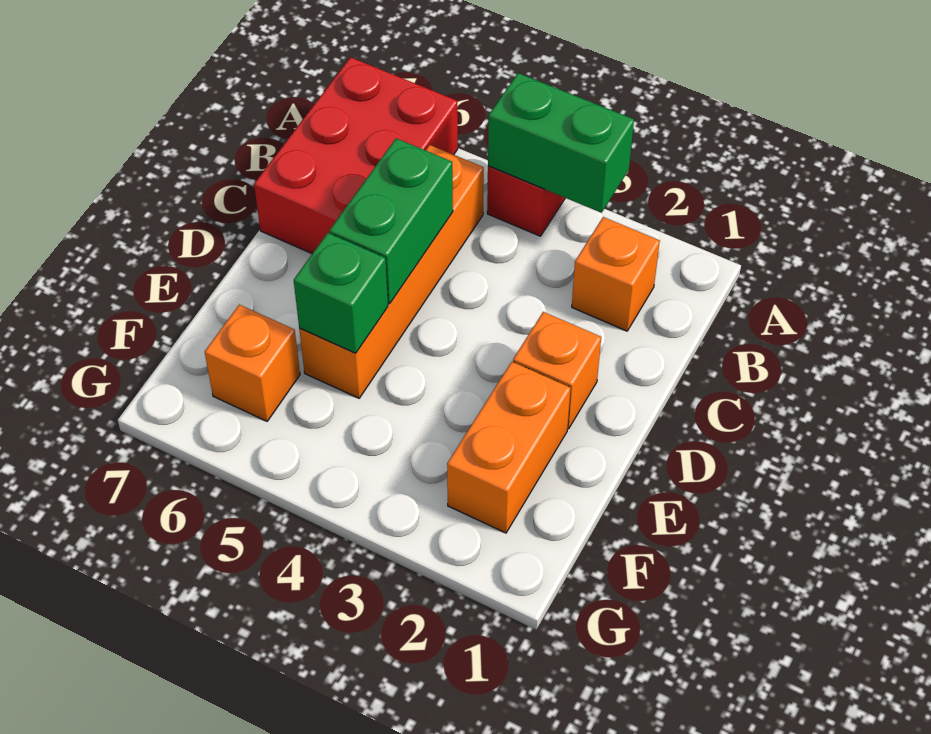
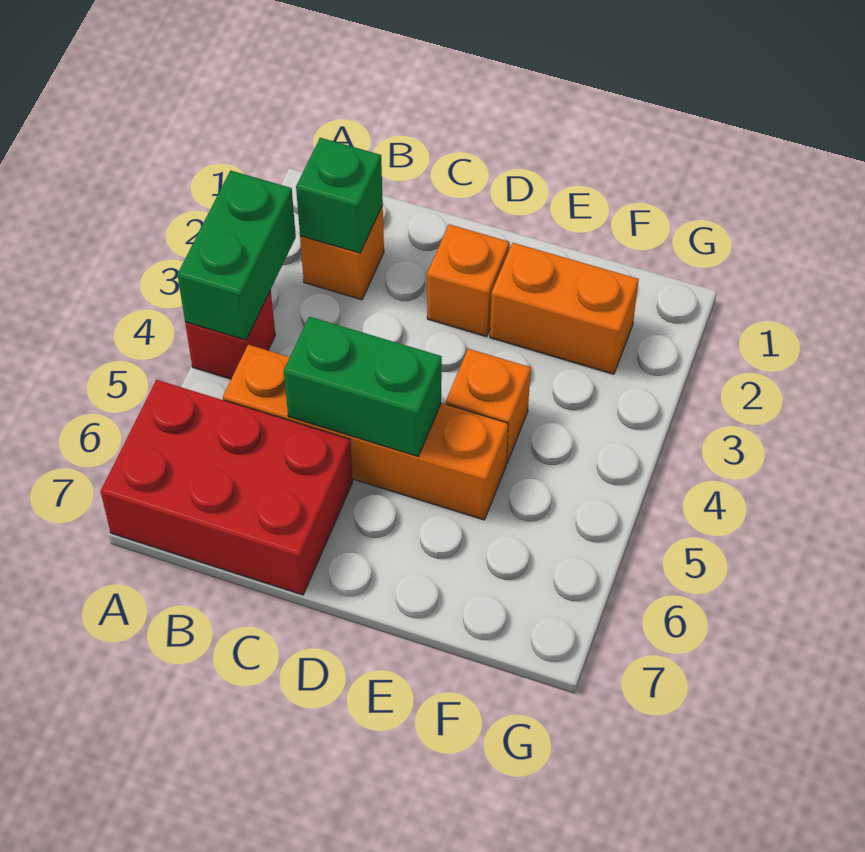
green brick E5 level 2 -> green brick B2 level 2
orange brick F6 level 1 -> orange brick E4 level 1

